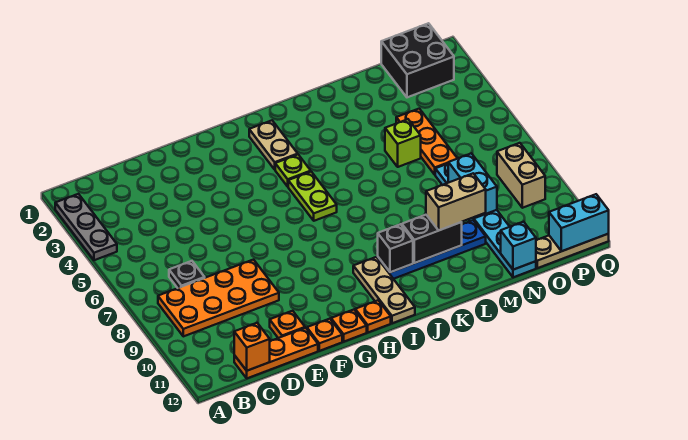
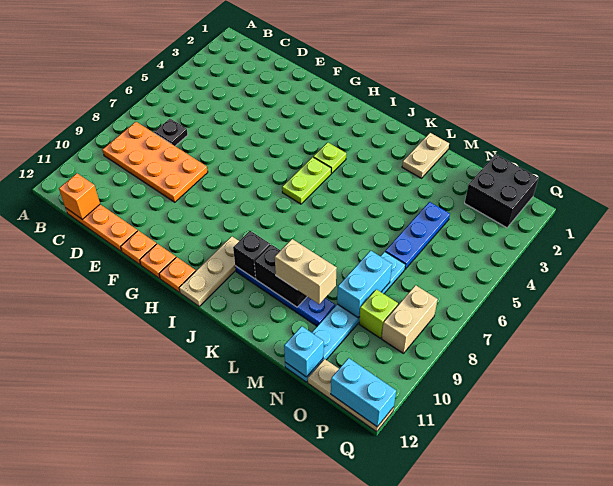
grey plate A2:A4 level 1 -> none
orange plate E11 level 1 -> none
tan plate I2:I3 level 1 -> tan plate L1:L2 level 1
lime brick M5 level 1 -> lime brick O9 level 1
orange plate N4:N6 level 1 -> blue plate N4:N6 level 1

